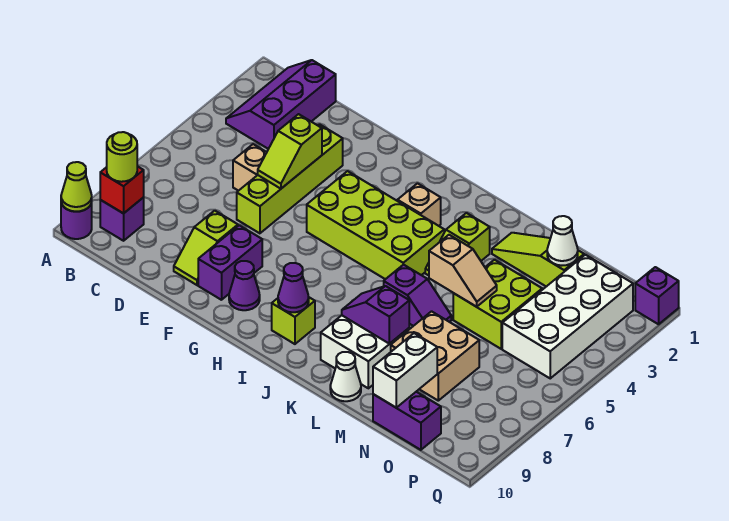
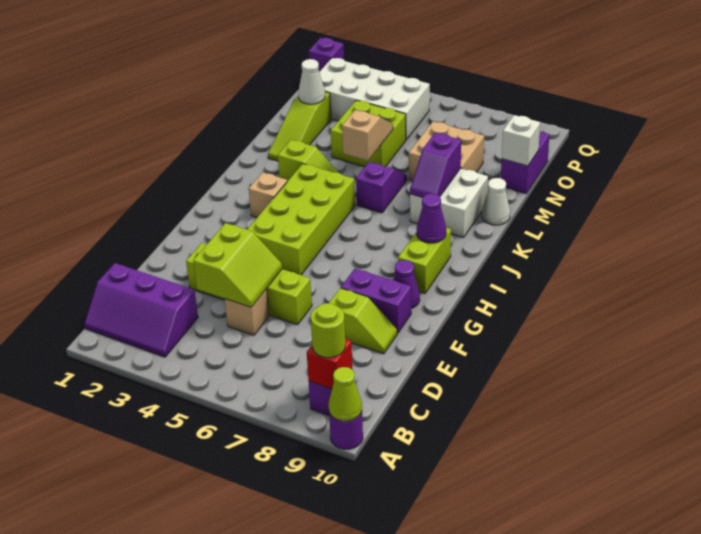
lime slope E4:E5 level 2 top 4 -> lime slope D4:E5 level 2 top 4
lime brick I9 level 1 -> lime brick H9:I9 level 1
white brick N9:N10 level 2 -> white brick N10 level 2

